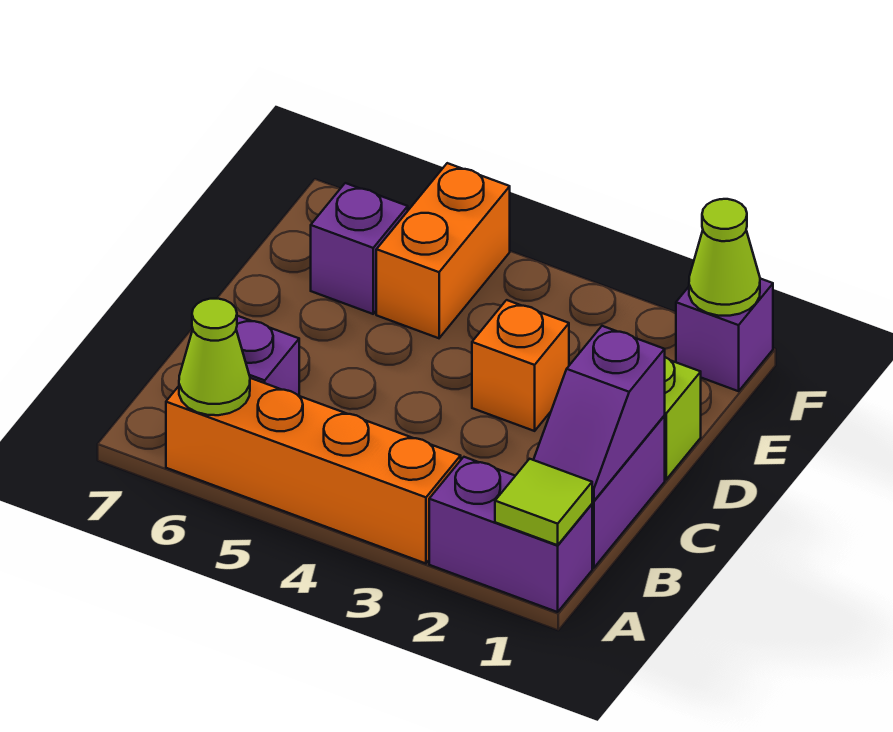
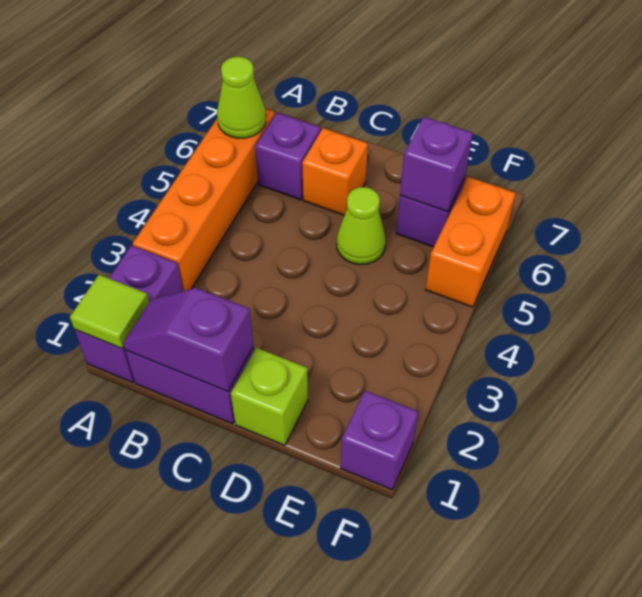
orange brick D3 level 1 -> orange brick C6 level 1
orange brick E5:F5 level 1 -> orange brick F5:F6 level 1
none -> purple brick E6 level 2
lime cone F1 level 2 -> lime cone D5 level 1

